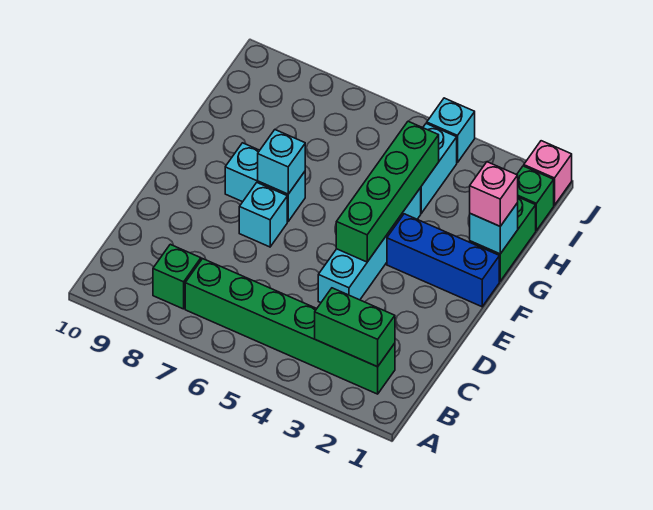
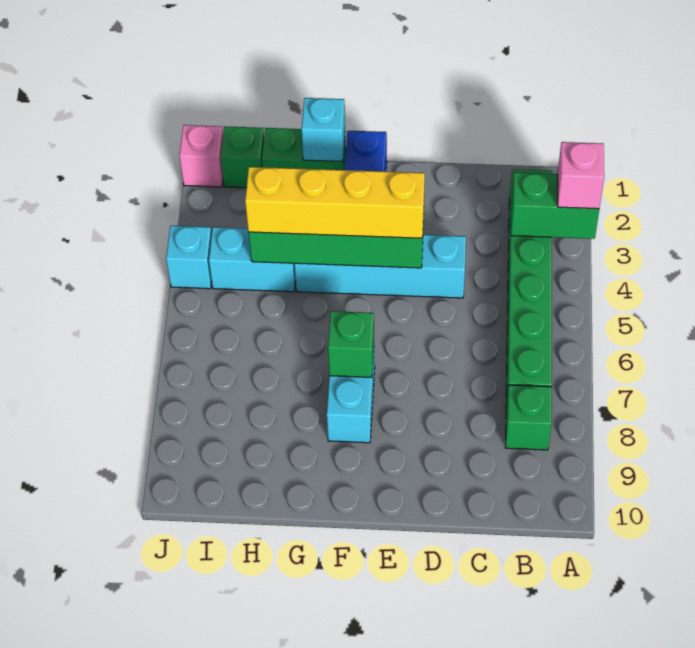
green brick B2:B3 level 2 -> green brick A3:B3 level 2
none -> yellow brick E4:H4 level 3
cyan brick E7 level 1 -> none
cyan brick F7 level 2 -> green brick F7 level 2
pink brick G1 level 3 -> pink brick A3 level 3

